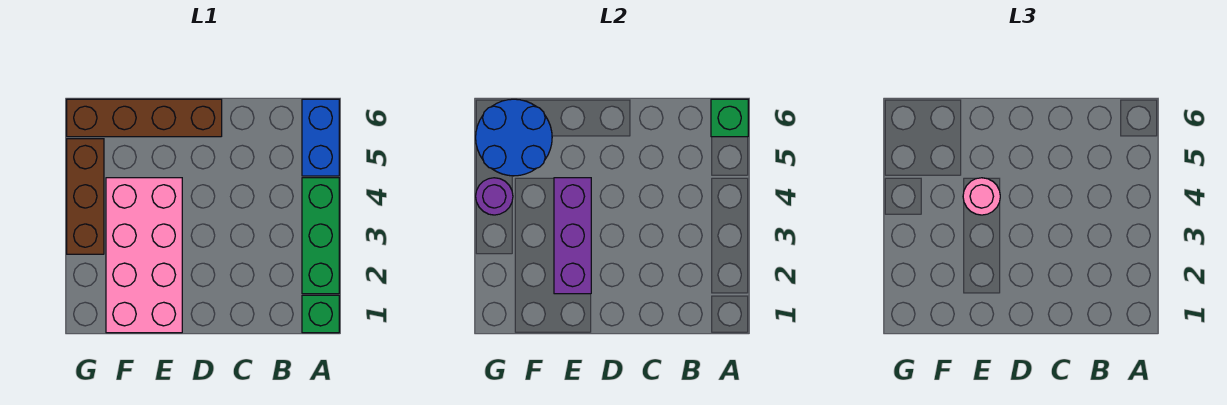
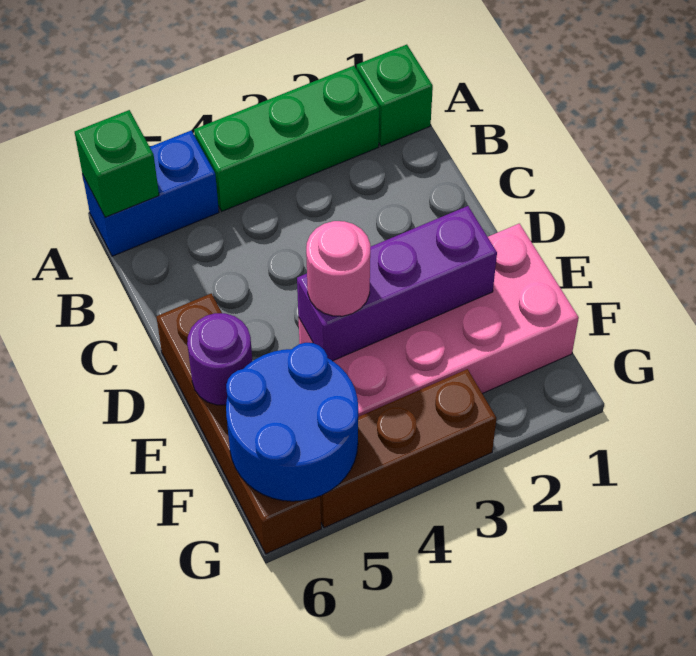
purple round brick G4 level 2 -> purple round brick E6 level 2

